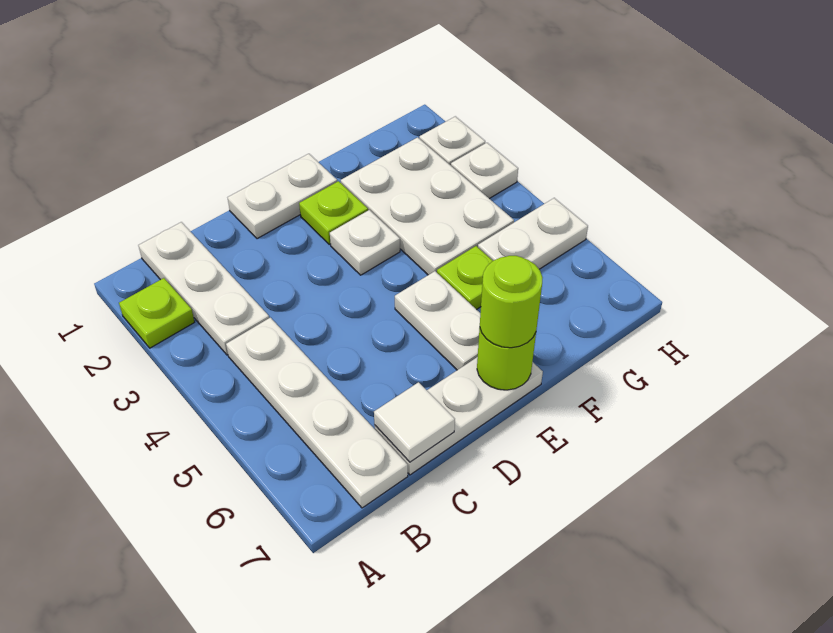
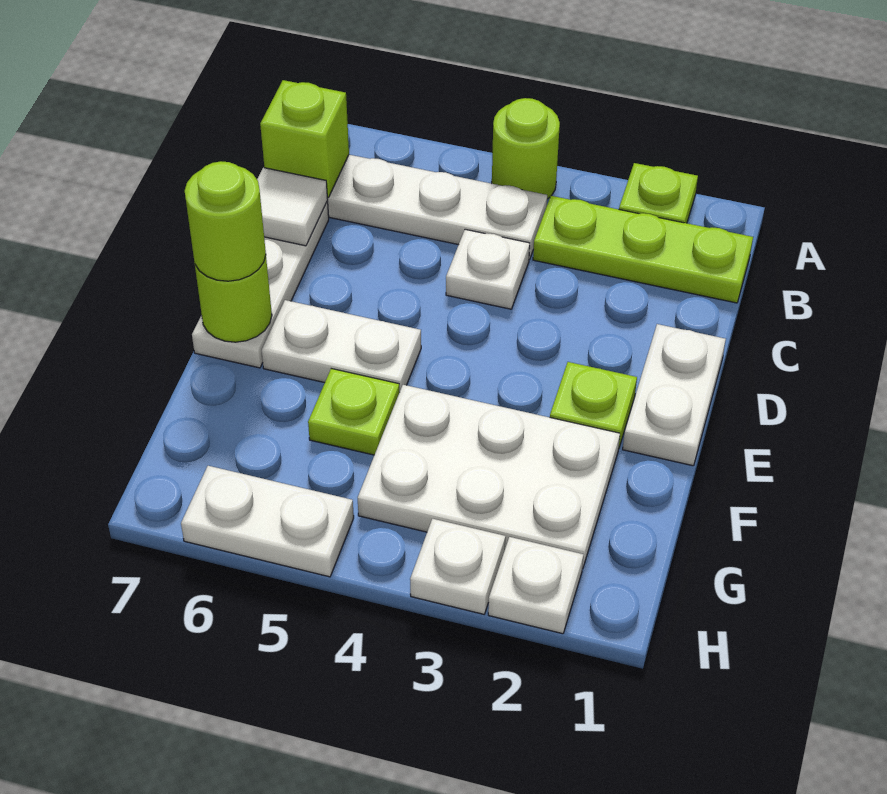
none -> lime round brick A4 level 1
white plate B1:B3 level 1 -> lime plate B1:B3 level 1
none -> lime brick B7 level 2
white plate E3 level 1 -> white plate C4 level 1
white plate G5:H5 level 1 -> white plate H5:H6 level 1

